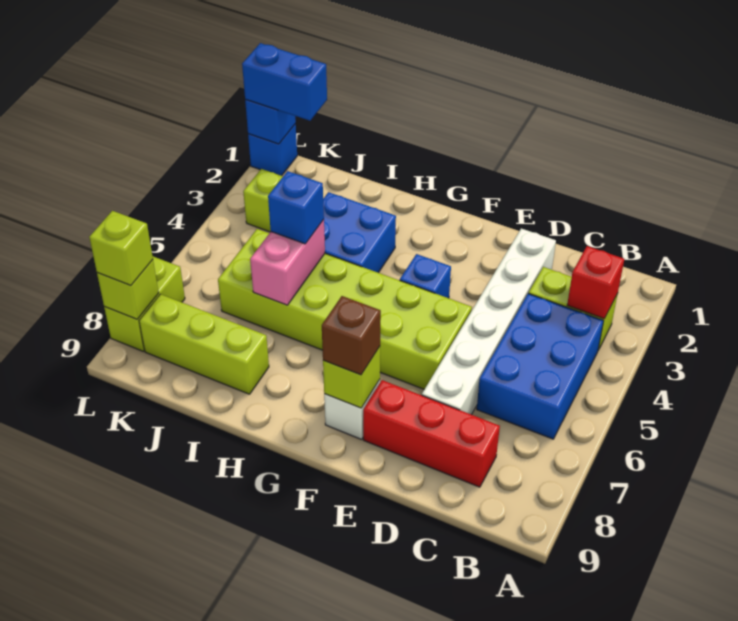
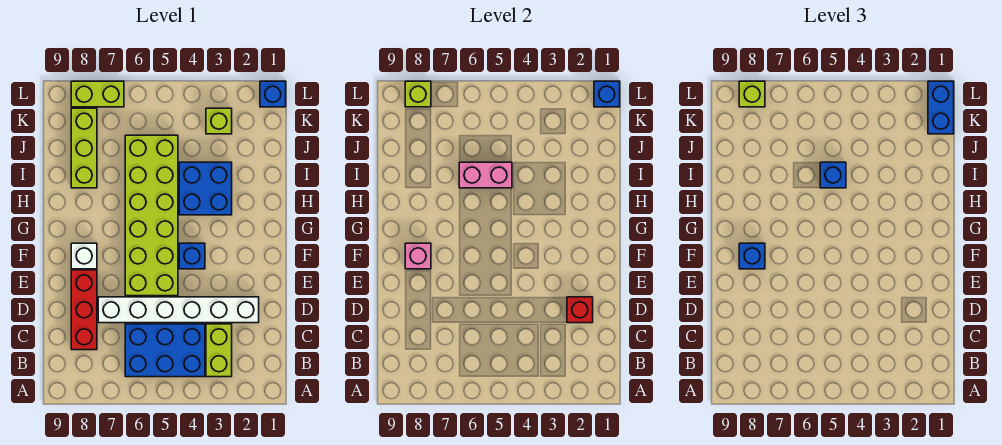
red brick B3 level 2 -> red brick D2 level 2
lime brick F8 level 2 -> pink brick F8 level 2
brown brick F8 level 3 -> blue brick F8 level 3

